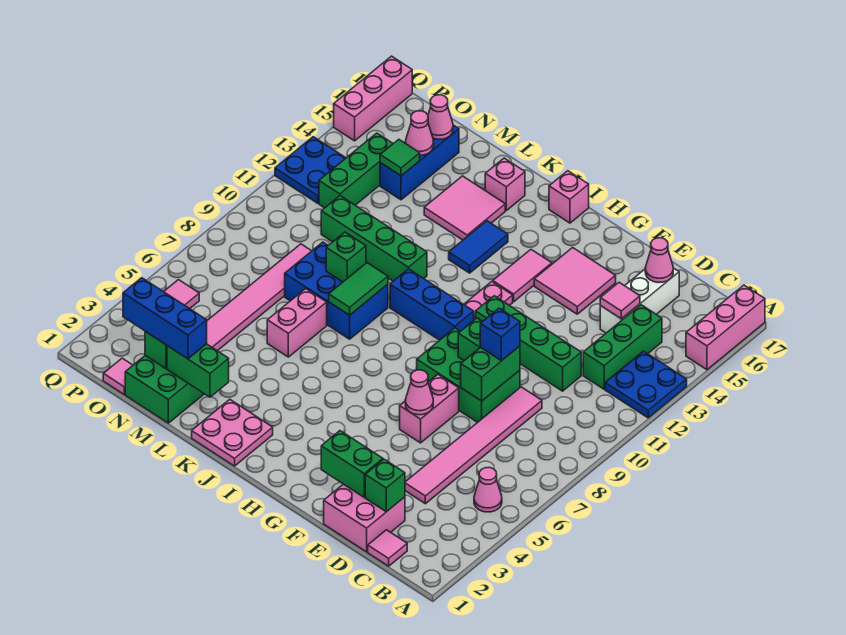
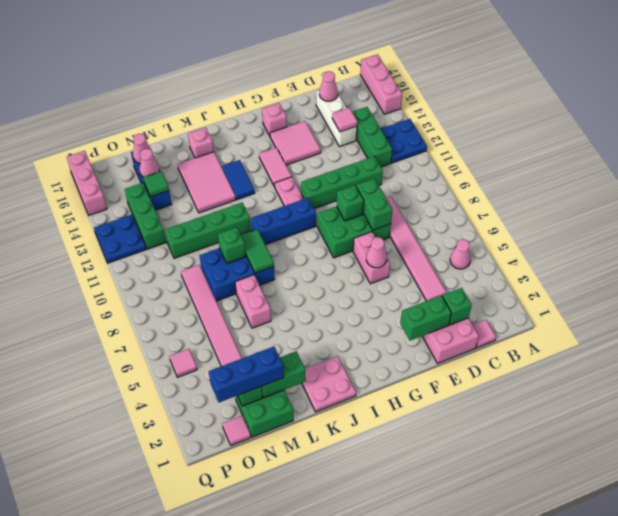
blue brick E9 level 3 -> none
pink brick I17 level 1 -> pink brick G16 level 1
pink tile K14:L15 level 1 -> pink tile K13:L15 level 1

